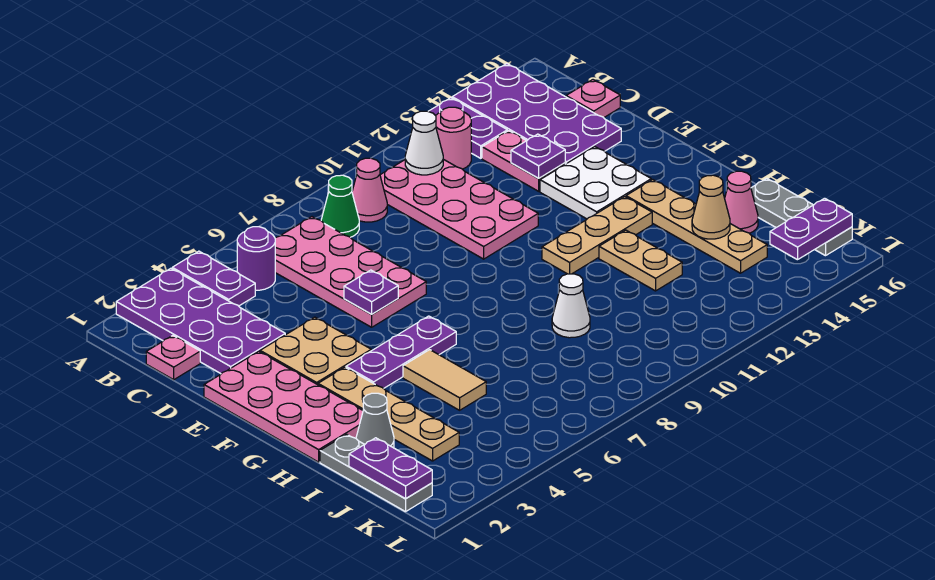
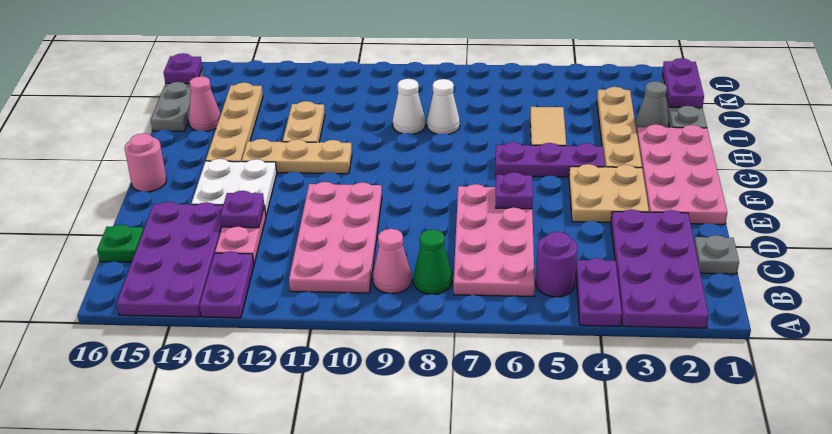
white cone B11 level 2 -> white cone I8 level 1
pink round brick B12 level 1 -> pink round brick F16 level 1
pink plate C1 level 1 -> grey plate C1 level 1
pink plate C16 level 1 -> green plate C16 level 1
tan cone I14 level 2 -> none
purple plate K15:K16 level 2 -> purple plate K16 level 2

